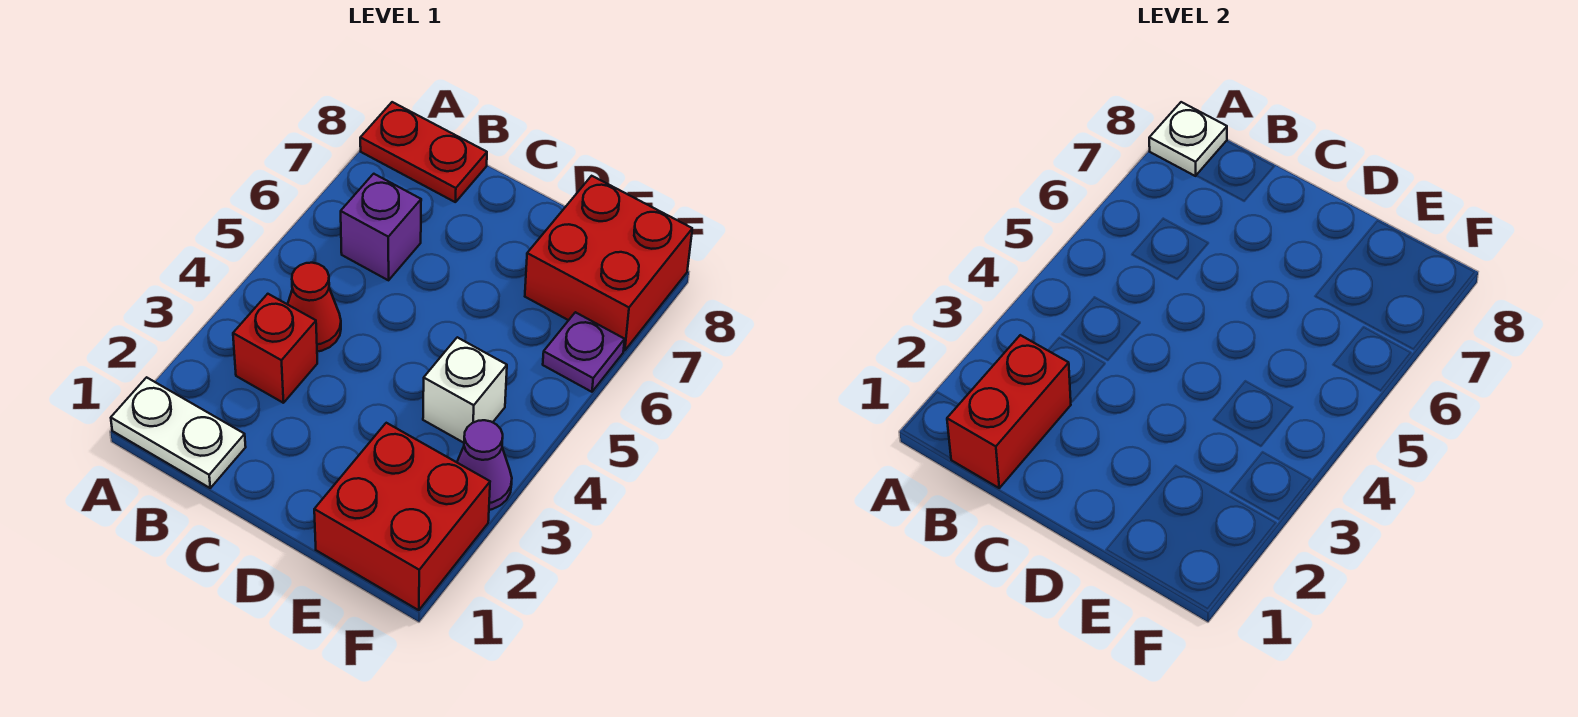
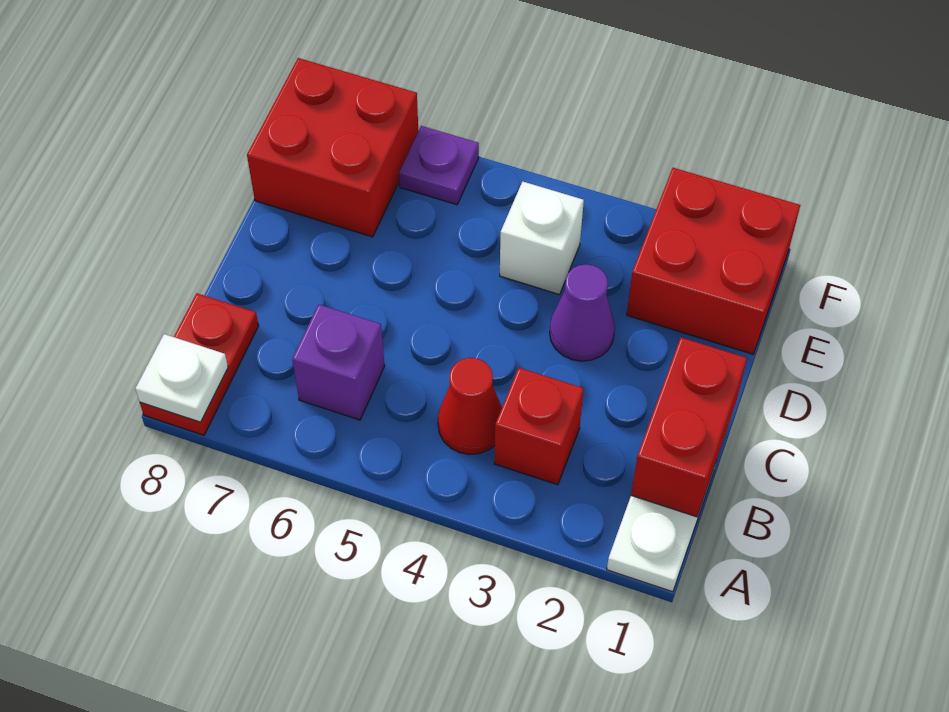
red brick B1:B2 level 2 -> red brick B1:C1 level 2
purple cone F3 level 1 -> purple cone D3 level 1

